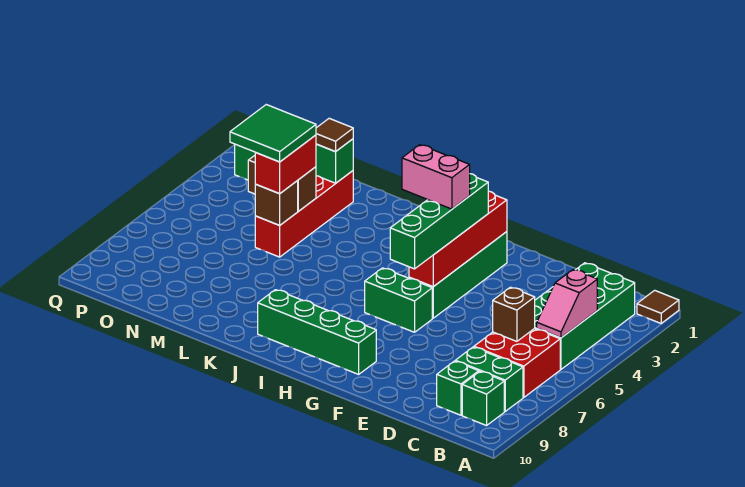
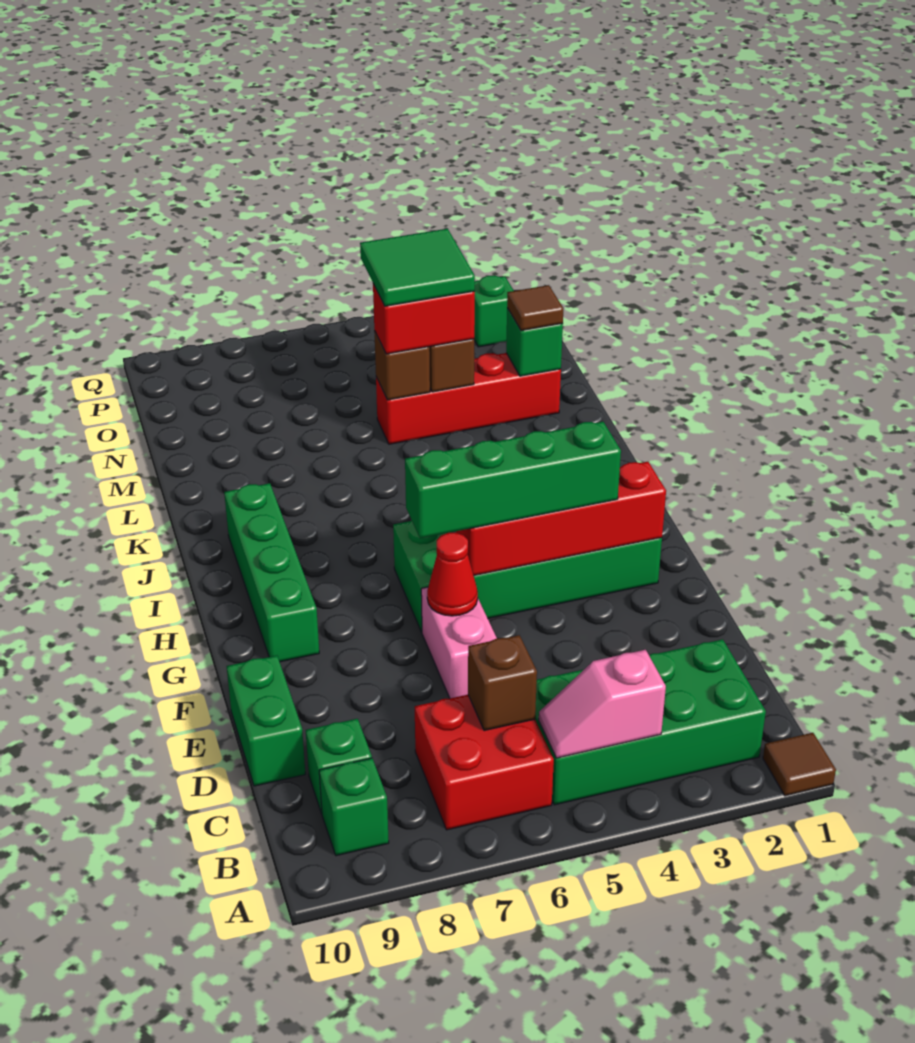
green brick B8:C8 level 1 -> green brick D10:E10 level 1
none -> red cone F6 level 2
pink brick G4:H4 level 4 -> pink brick E6:F6 level 1

